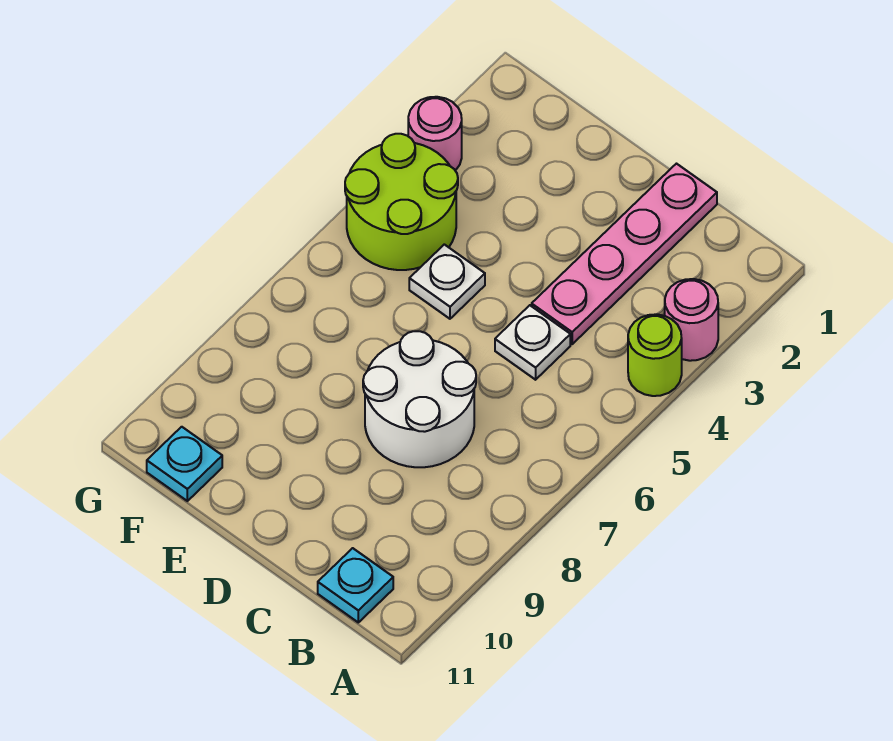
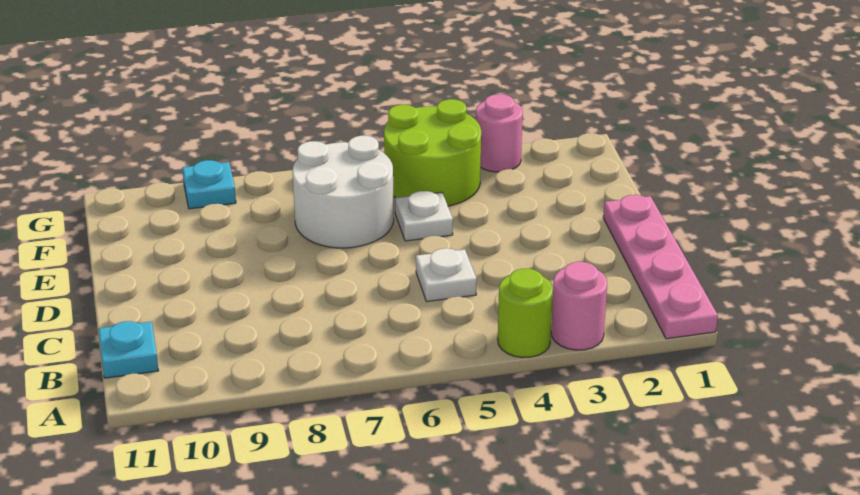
pink plate C1:C4 level 1 -> pink plate A1:D1 level 1
white round brick C7:D8 level 1 -> white round brick E6:F7 level 1
cyan plate F11 level 1 -> cyan plate G9 level 1

